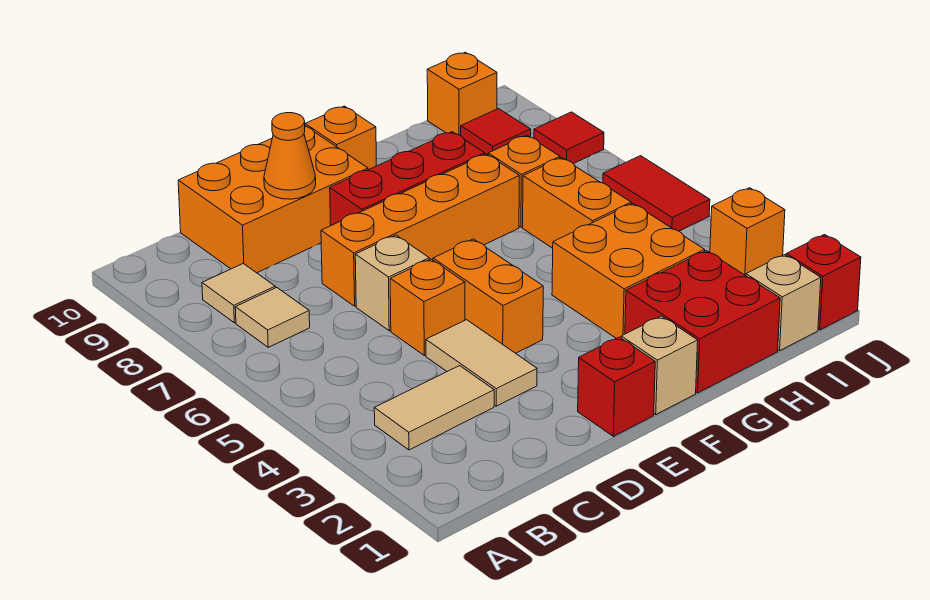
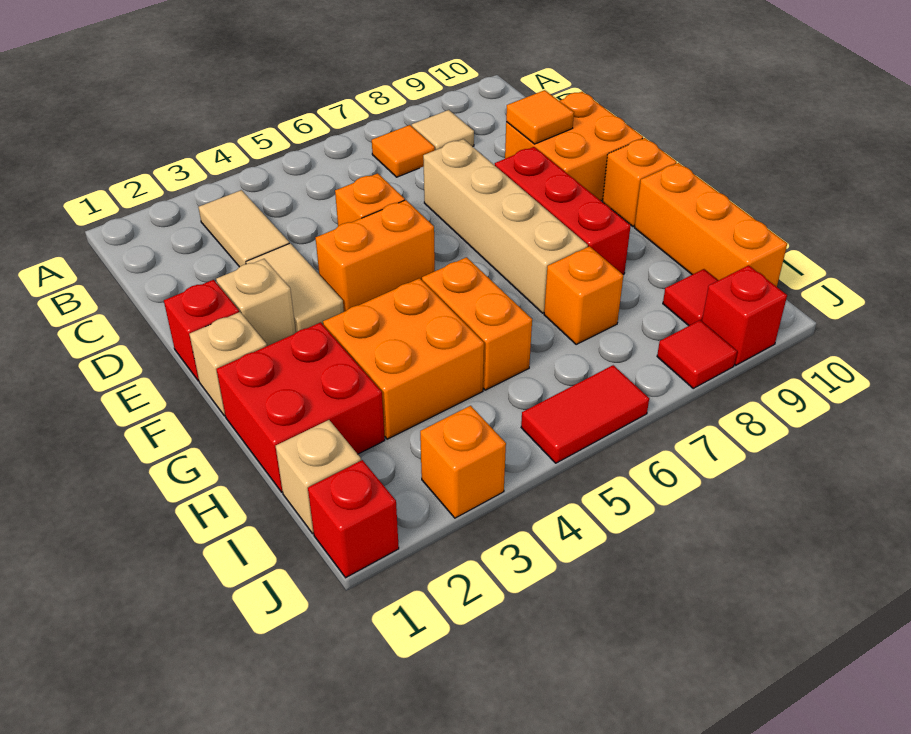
tan tile B7 level 1 -> orange tile B7 level 1
orange brick C9:E10 level 1 -> orange brick D9:E10 level 1
tan tile D3:D4 level 1 -> tan tile D3:E3 level 1
tan brick D6 level 1 -> tan brick E2 level 1
orange brick D7:G7 level 1 -> tan brick D7:G7 level 1
orange cone D9 level 2 -> orange tile D9 level 2
orange brick H5:H6 level 1 -> orange brick G5:H5 level 1
orange brick I10 level 1 -> orange brick G10:I10 level 1
none -> red brick J9 level 1

